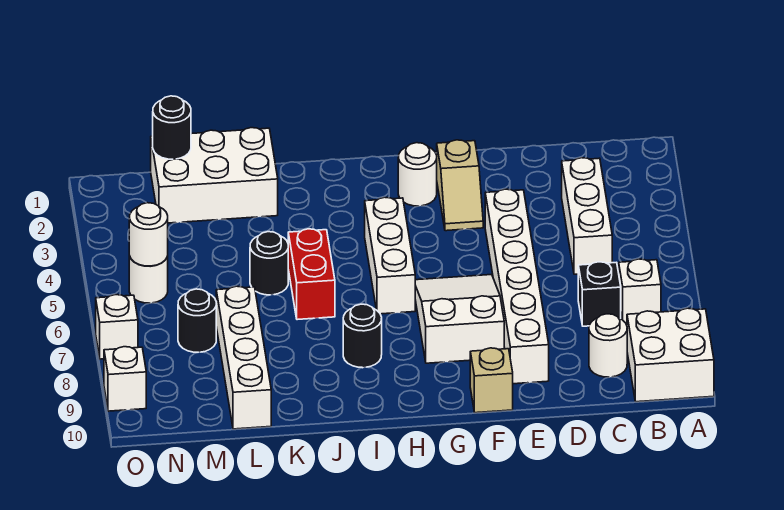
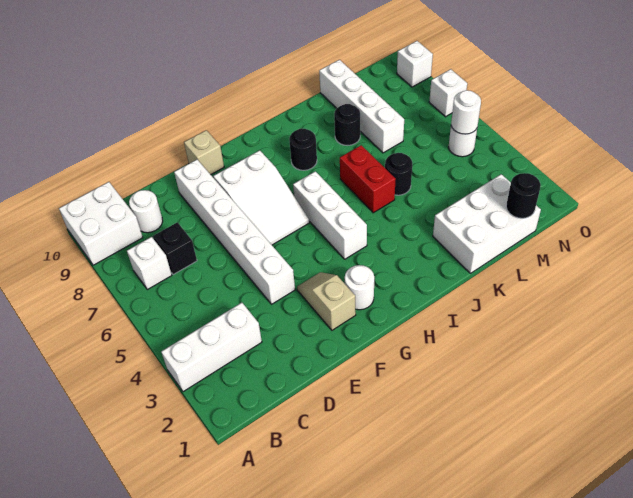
white brick C3:C5 level 1 -> white brick A3:C3 level 1
black round brick M7 level 1 -> black round brick K8 level 1

